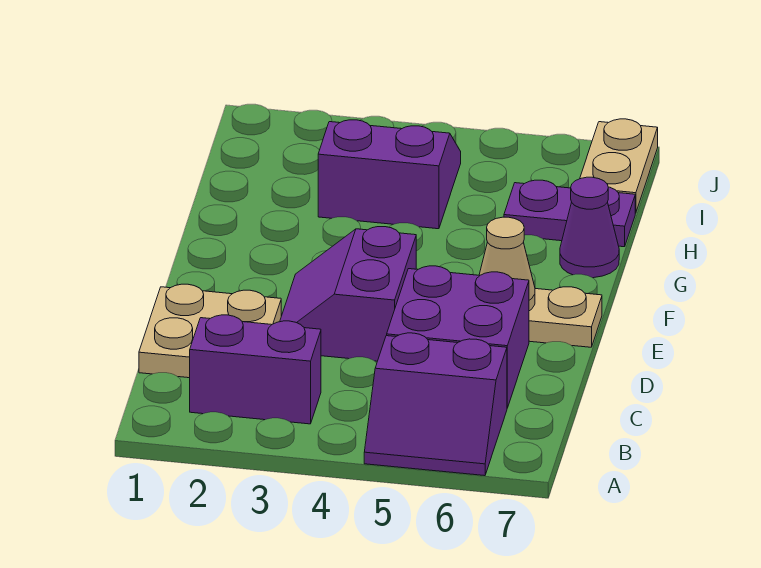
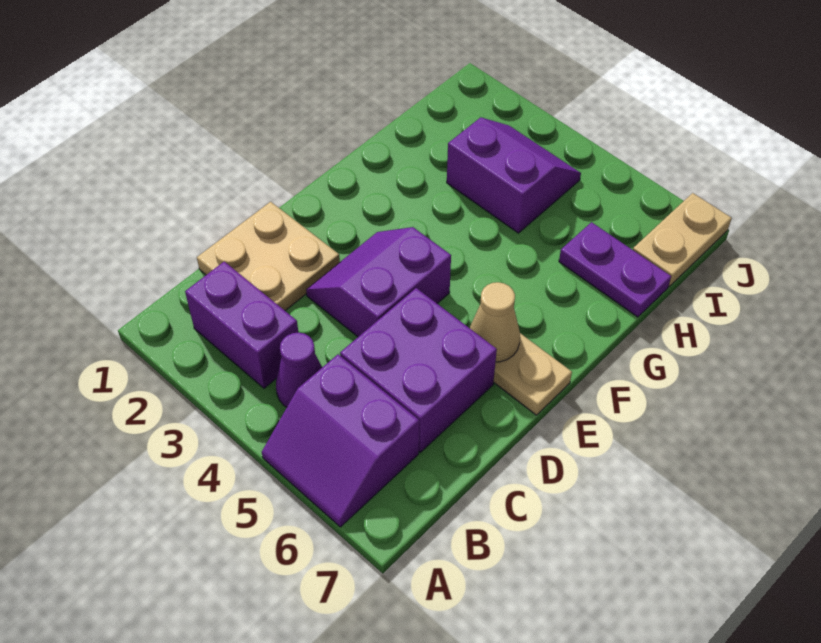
purple cone G7 level 1 -> purple cone B4 level 1

